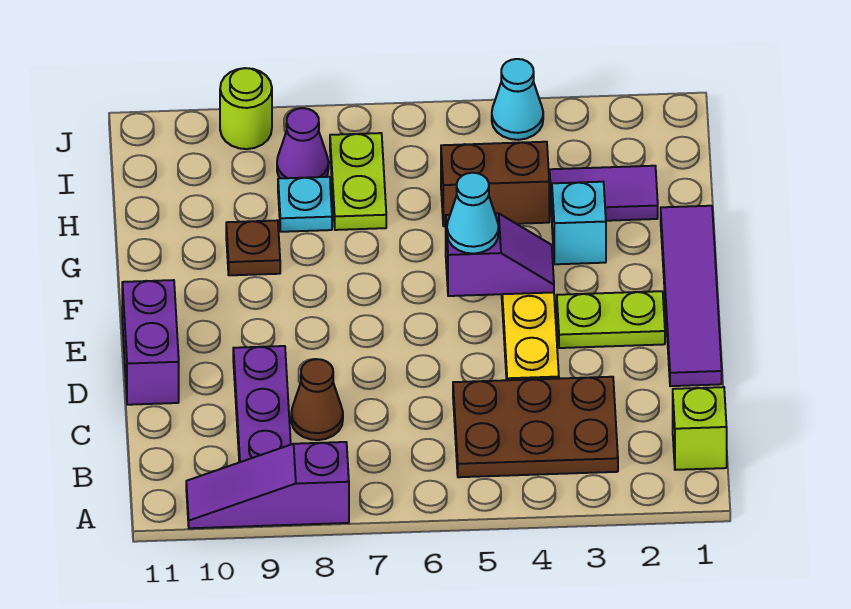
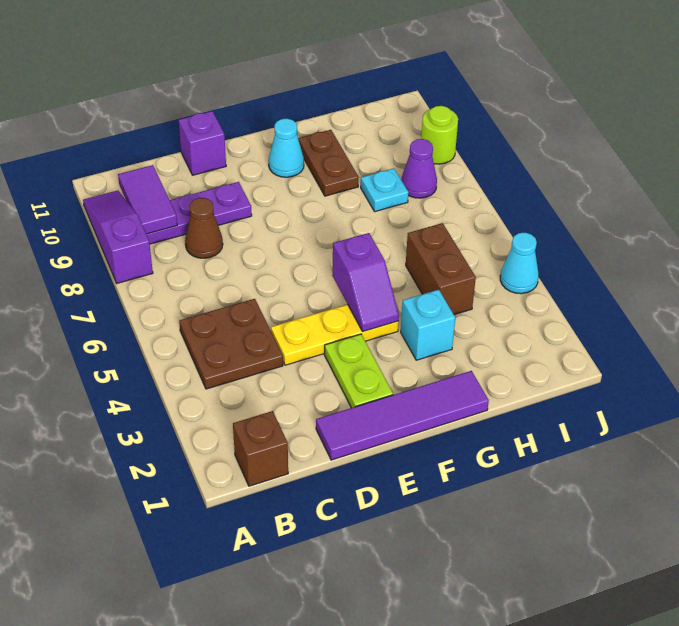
lime brick B1 level 1 -> brown brick B1 level 1
brown plate B3:C5 level 1 -> brown plate B4:C5 level 1
purple brick D11:E11 level 1 -> purple brick D11 level 1
cyan cone F5 level 3 -> cyan cone F10 level 1
brown plate G9 level 1 -> brown plate G9:G10 level 1
purple tile H2:H3 level 1 -> purple tile B9:B10 level 2
lime plate H7:I7 level 1 -> none

